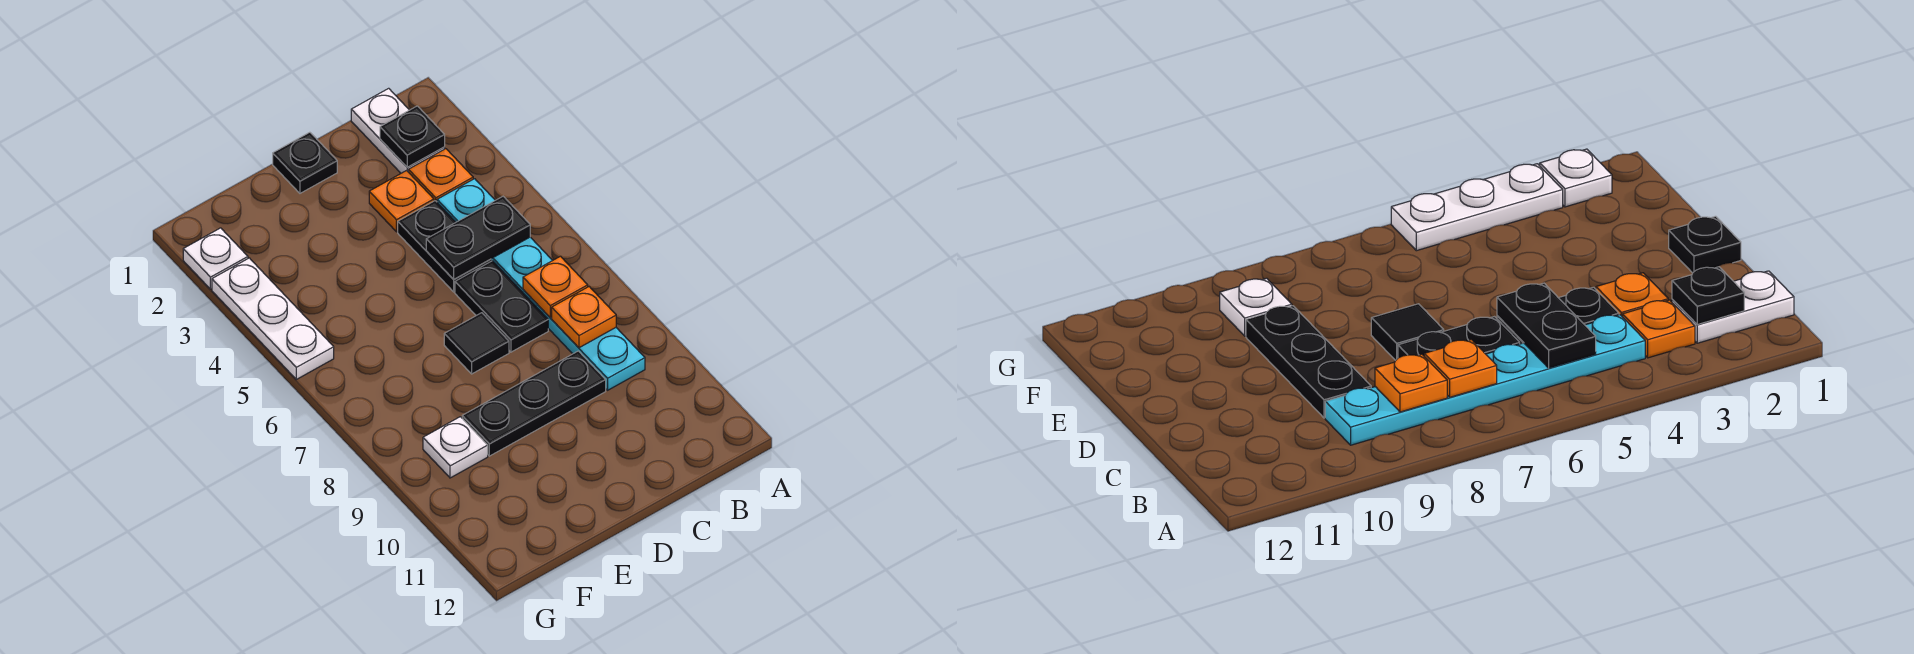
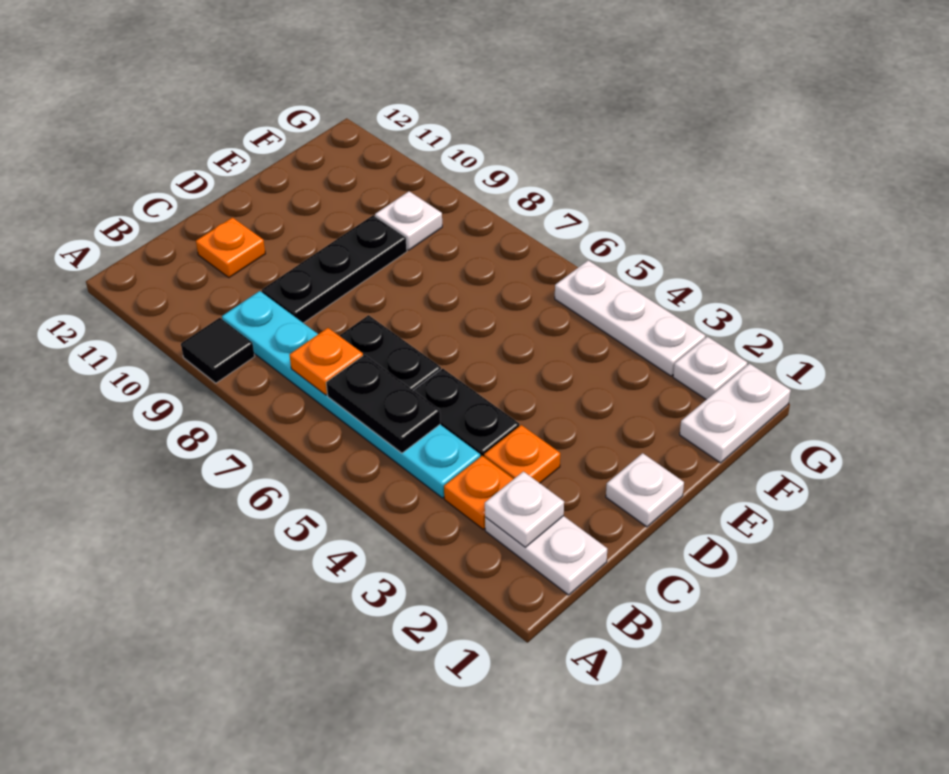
black plate B2 level 2 -> white plate B2 level 2
black plate B5:C5 level 2 -> black plate B5:B6 level 2
orange plate B8 level 2 -> orange plate C11 level 1
black plate D1 level 1 -> white plate D1 level 1
black tile D7 level 1 -> black tile A9 level 1
none -> white plate F1:G1 level 1

